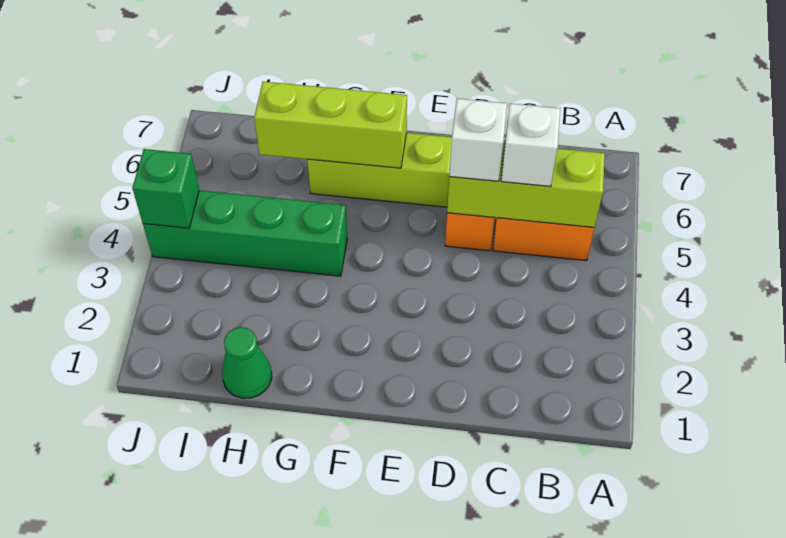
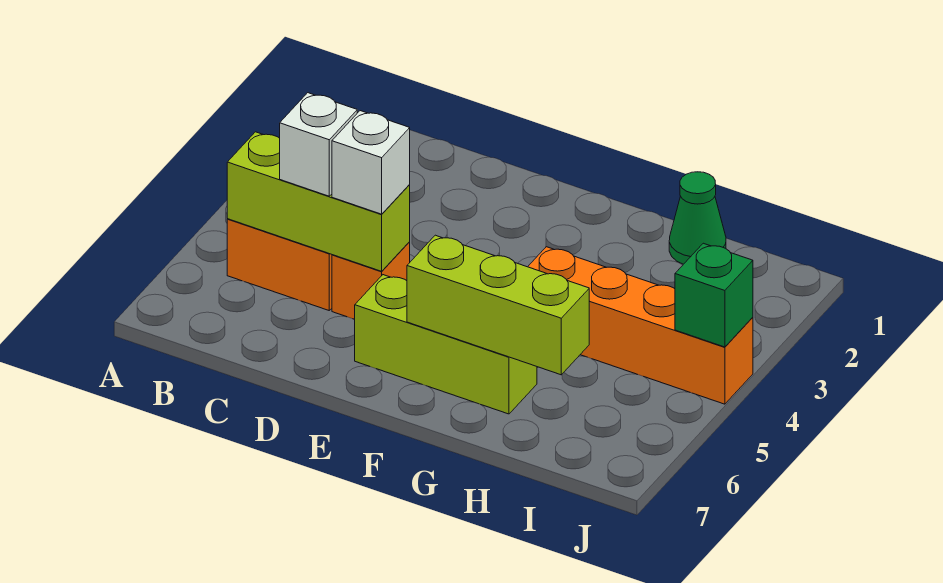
green brick G4:J4 level 1 -> orange brick G4:J4 level 1

